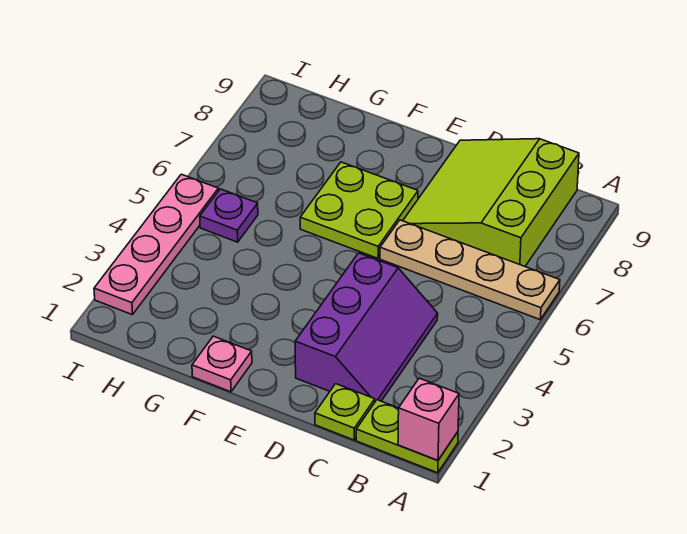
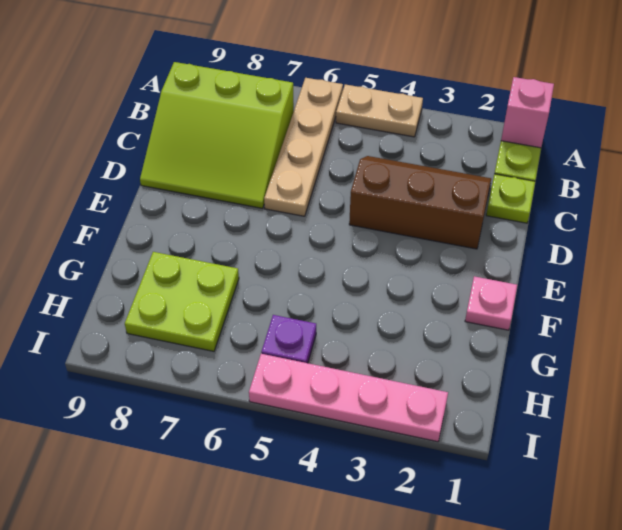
none -> tan plate A4:A5 level 1
purple slope C2:D4 level 1 top D -> brown slope C2:D4 level 1 top D
lime plate E6:F7 level 1 -> lime plate G7:H8 level 1

